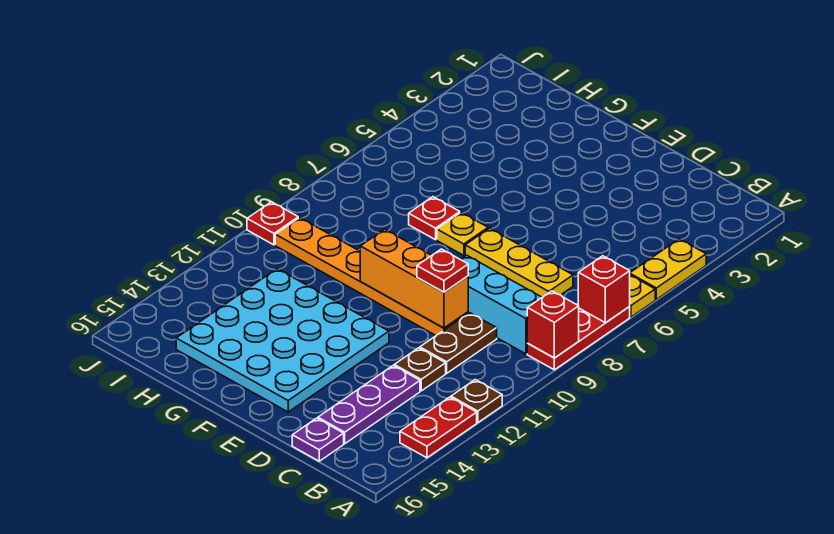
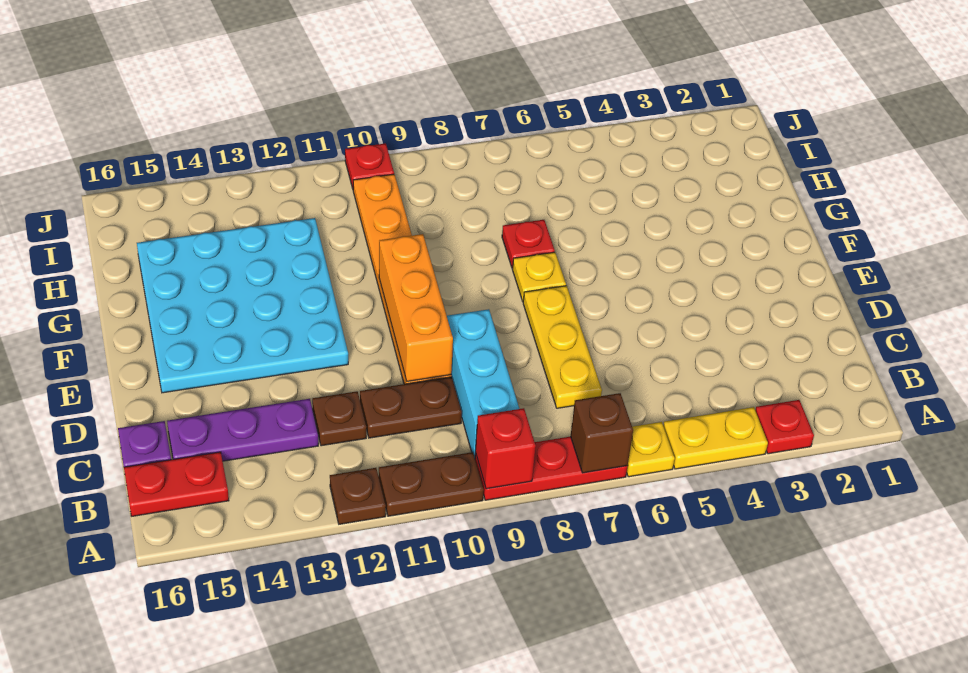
red brick A7 level 2 -> brown brick A7 level 2
none -> brown plate A10:A11 level 1
red plate A13:A14 level 1 -> red plate B15:B16 level 1
red plate D10 level 3 -> red plate A3 level 1

